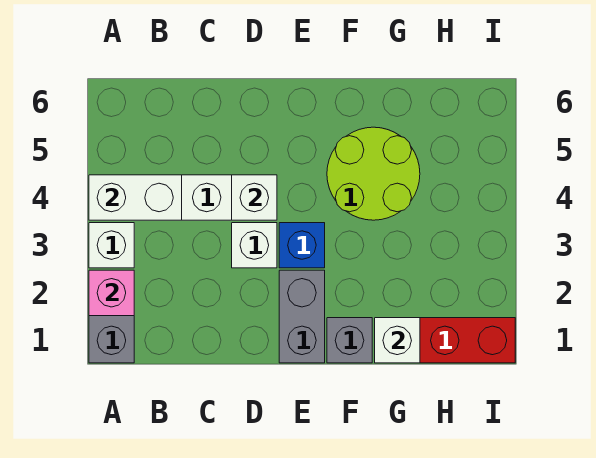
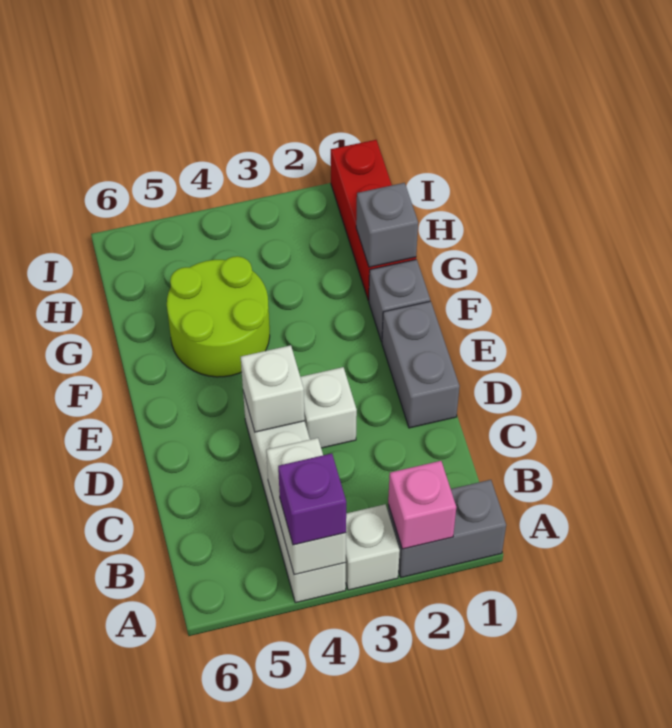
none -> purple brick A4 level 3
grey brick E1:E2 level 1 -> grey brick D1:E1 level 1
blue brick E3 level 1 -> none
white brick G1 level 2 -> grey brick G1 level 2

